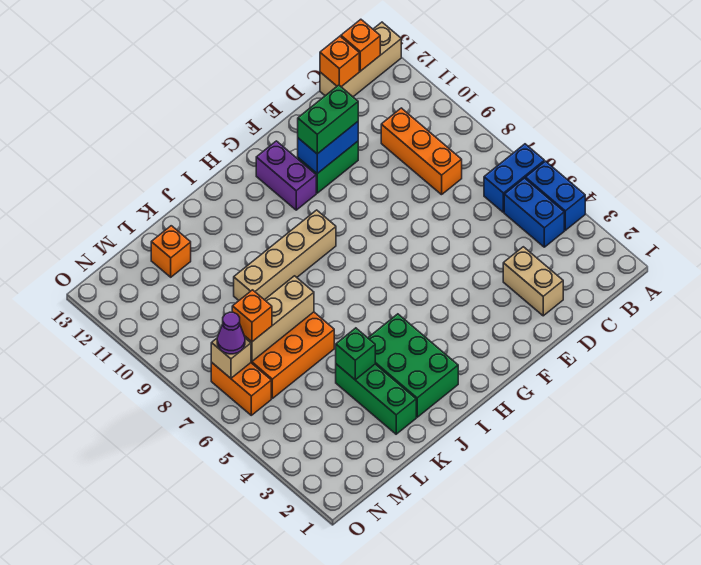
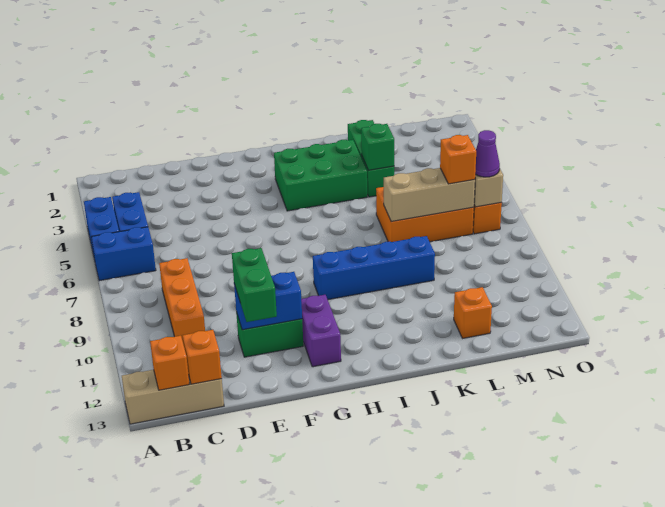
tan brick D2:D3 level 1 -> none
green brick E11:F11 level 3 -> green brick E11:E12 level 3
tan brick H9:K9 level 1 -> blue brick H9:K9 level 1
green brick I2:J4 level 1 -> green brick H3:J4 level 1

